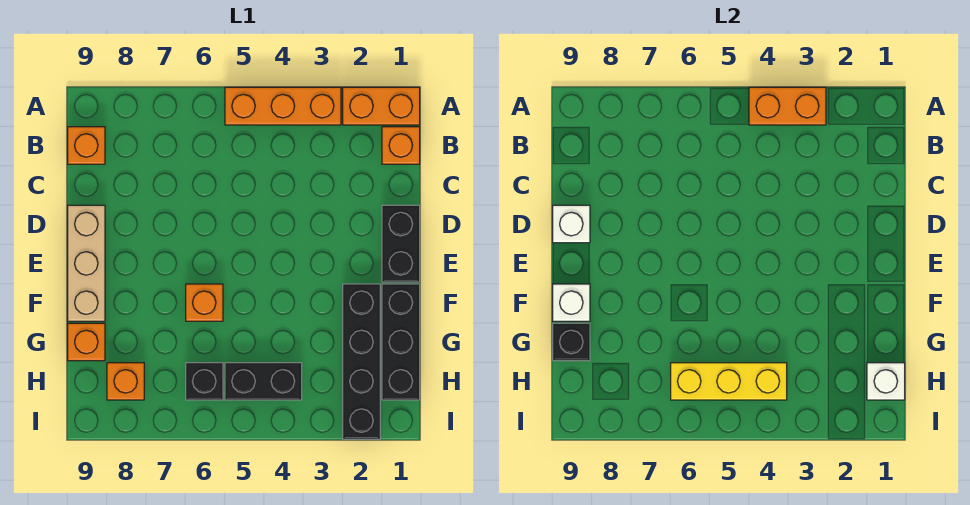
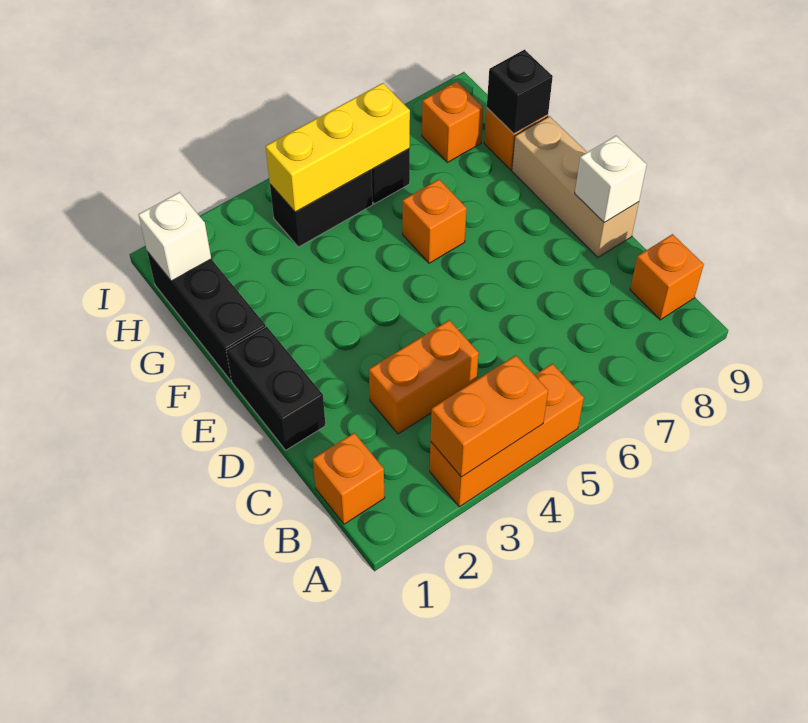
orange brick A1:A2 level 1 -> orange brick C3:C4 level 1
black brick F2:I2 level 1 -> none
white brick F9 level 2 -> none

